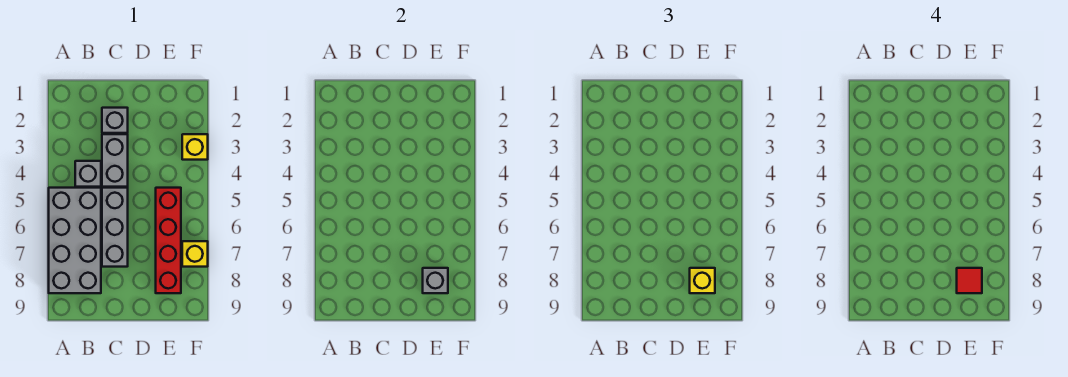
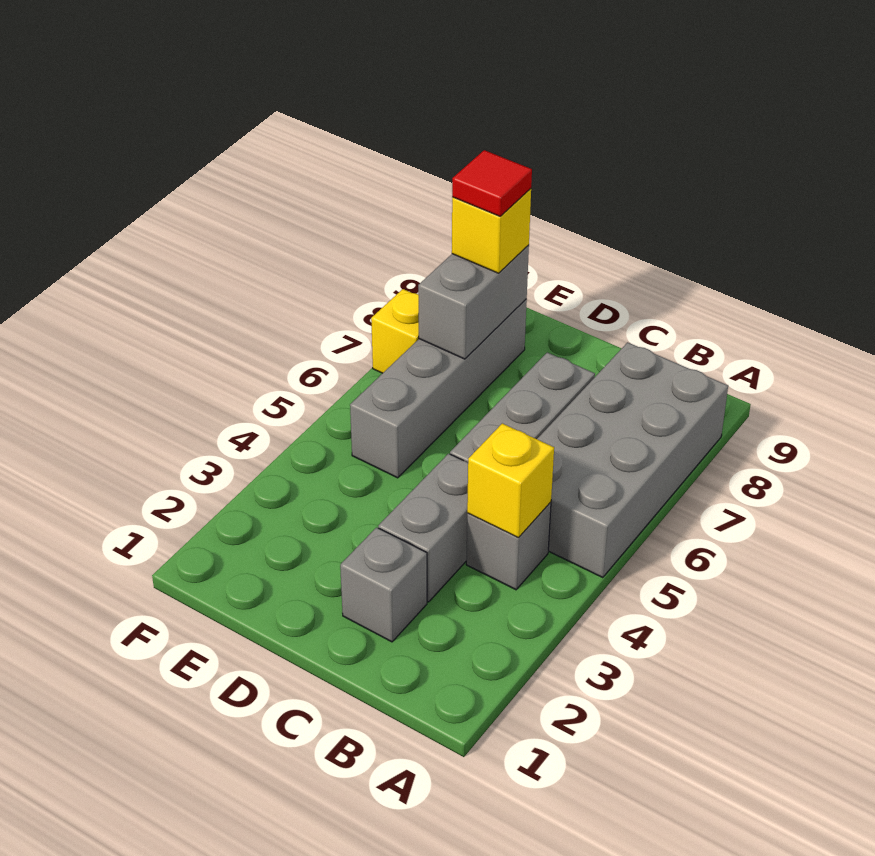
red brick E5:E8 level 1 -> grey brick E5:E8 level 1
grey brick E8 level 2 -> grey brick E7:E8 level 2
yellow brick F3 level 1 -> yellow brick B4 level 2

